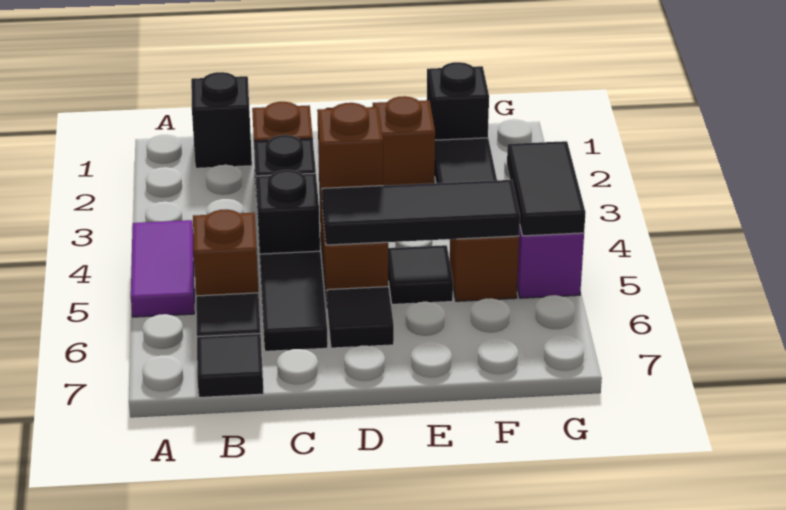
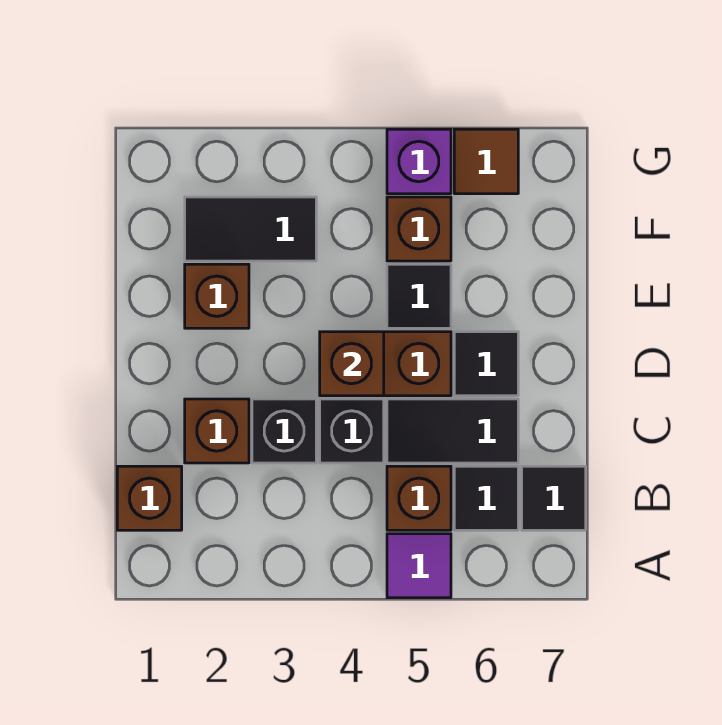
purple tile A4:A5 level 1 -> purple tile A5 level 1
black brick B1 level 1 -> brown brick B1 level 1
black tile D5:F5 level 2 -> none
black brick F1 level 1 -> none
black tile G4:G5 level 2 -> none
none -> brown tile G6 level 1

